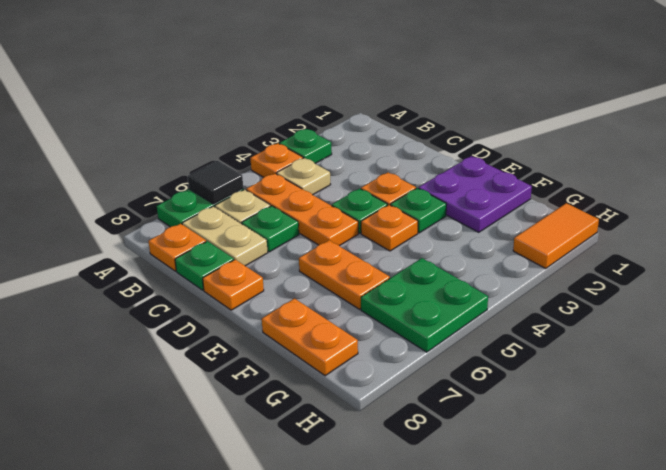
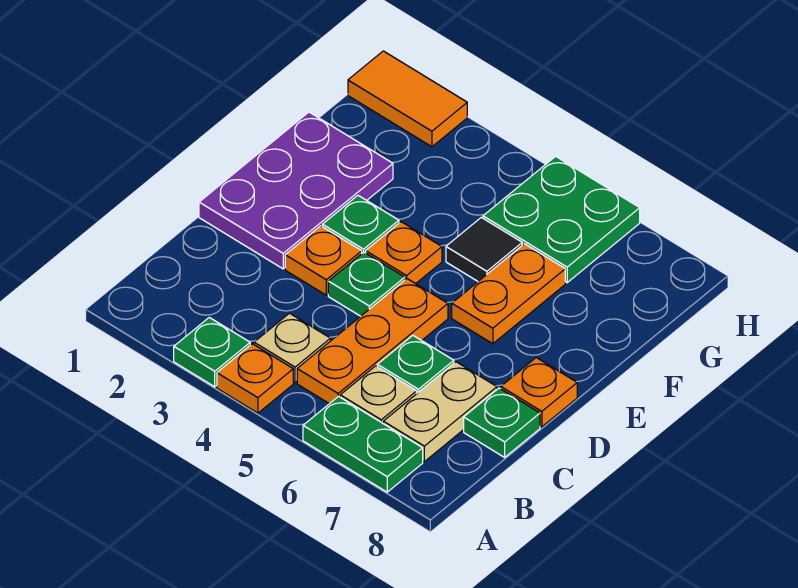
black tile A6 level 2 -> black tile F5 level 1
orange plate B8 level 1 -> none
purple plate E1:F2 level 1 -> purple plate D1:F2 level 1
orange plate F8:G8 level 1 -> none

